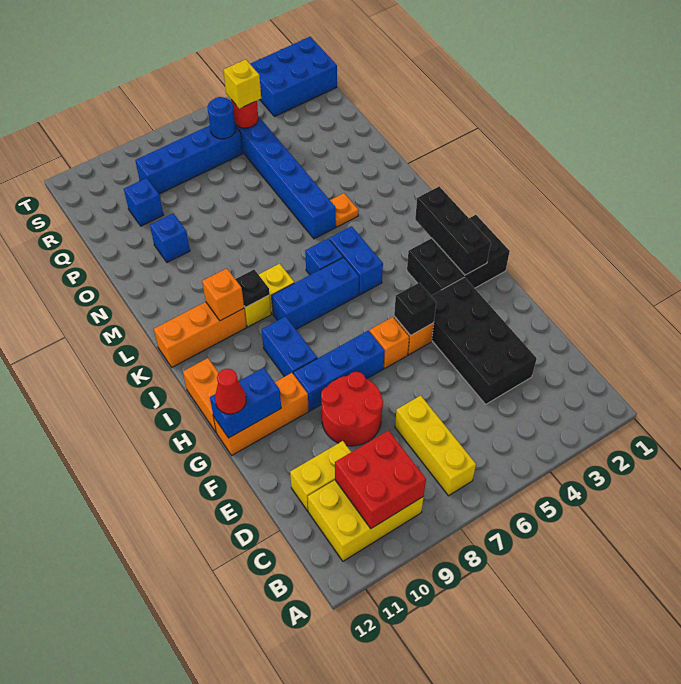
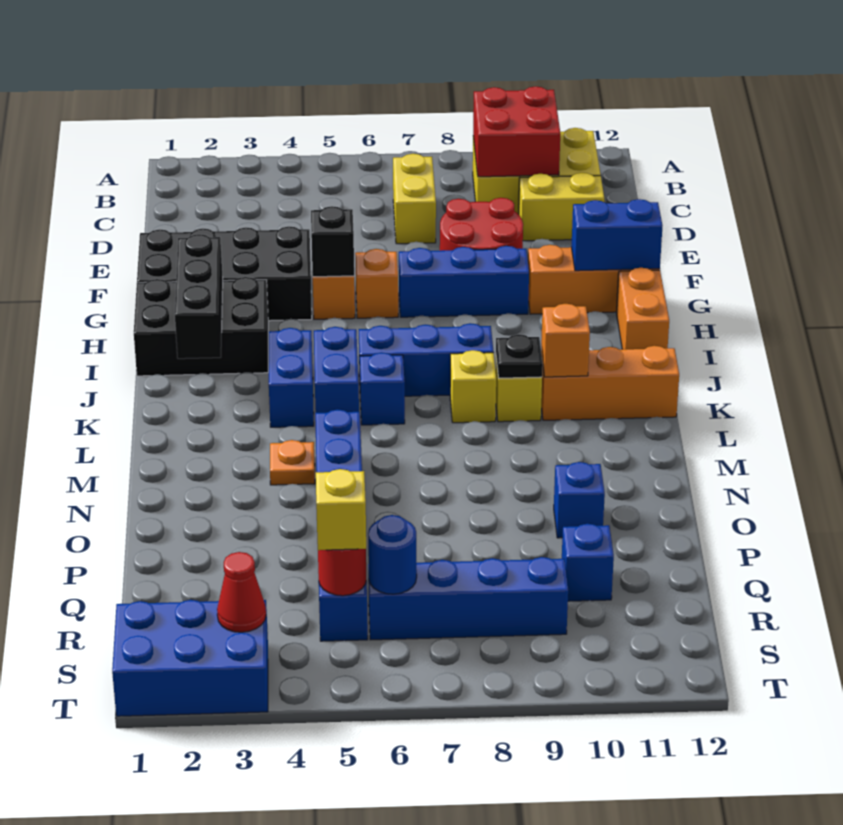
yellow brick B7:D7 level 1 -> yellow brick C7:D7 level 1
black brick D3:G4 level 1 -> black brick F1:G4 level 1
red cone G12 level 3 -> red cone S3 level 2
blue brick H9:I9 level 1 -> blue brick J4:K4 level 1

